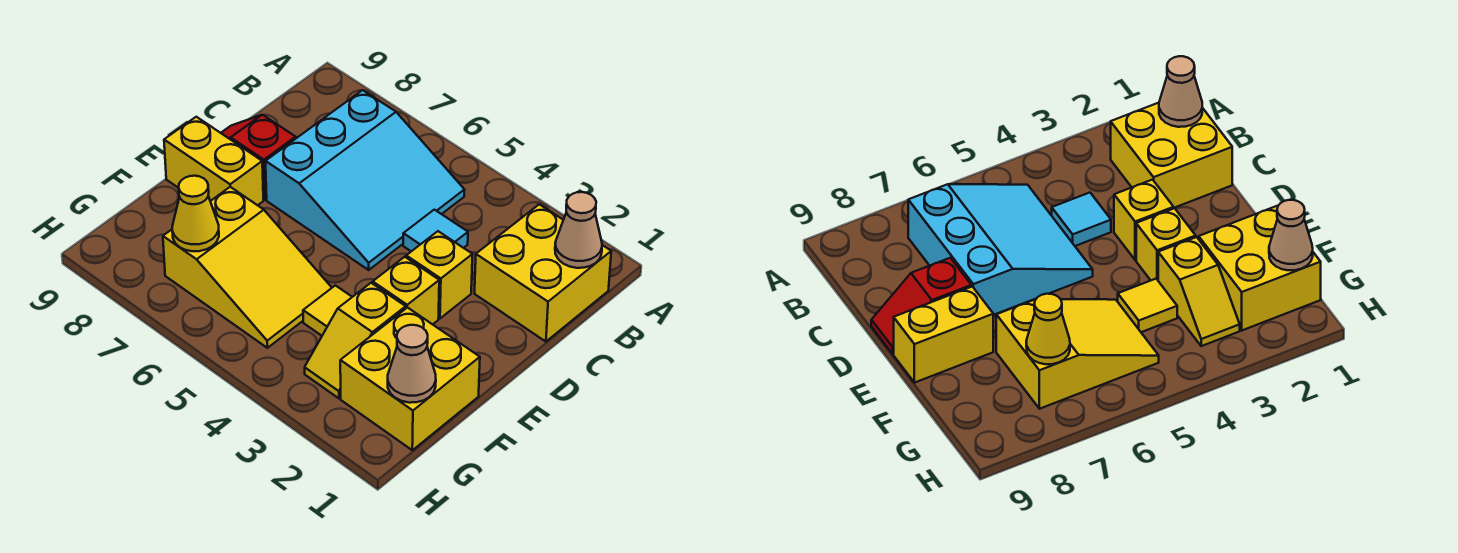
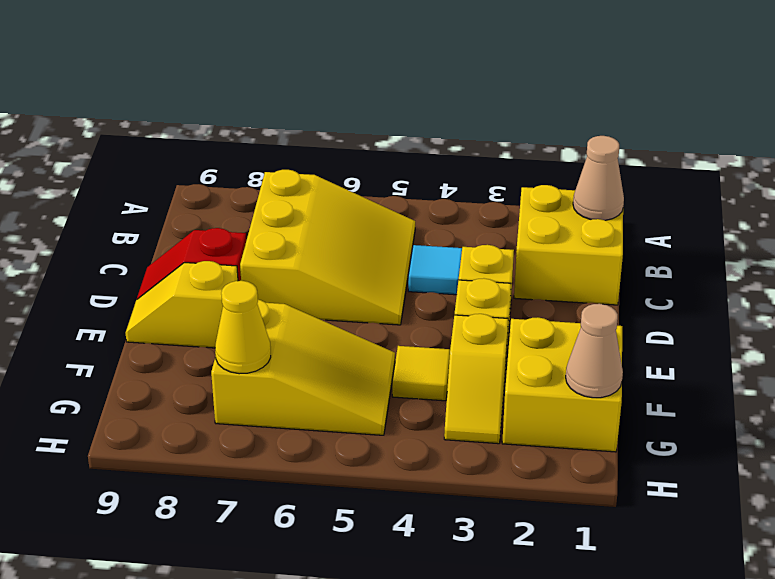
cyan slope B5:D7 level 1 top 7 -> yellow slope B5:D7 level 1 top 7
yellow brick E8:E9 level 1 -> yellow slope E8:E9 level 1 top 8

